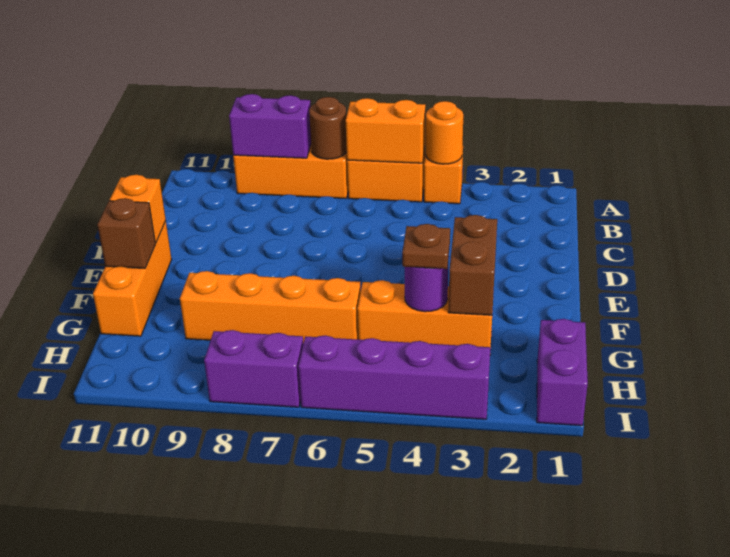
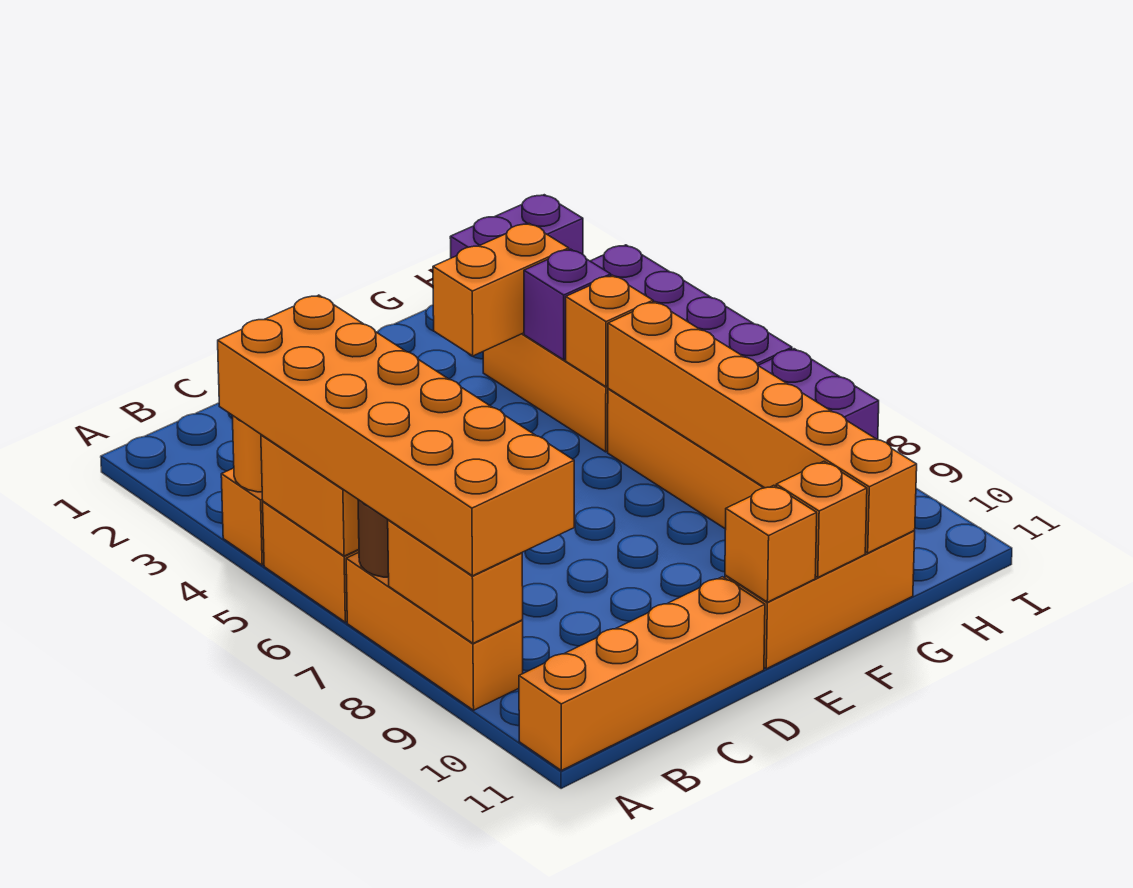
none -> orange brick A4:B9 level 3
purple brick A8:A9 level 2 -> orange brick A8:A9 level 2
none -> orange brick A11:D11 level 1
brown brick F3:G3 level 2 -> orange brick F3:G3 level 2
brown brick F11 level 2 -> orange brick F11 level 2
purple round brick G4 level 2 -> purple brick G4 level 2
brown plate G4 level 3 -> none
none -> orange brick G5 level 2
none -> orange brick G6:G11 level 2

